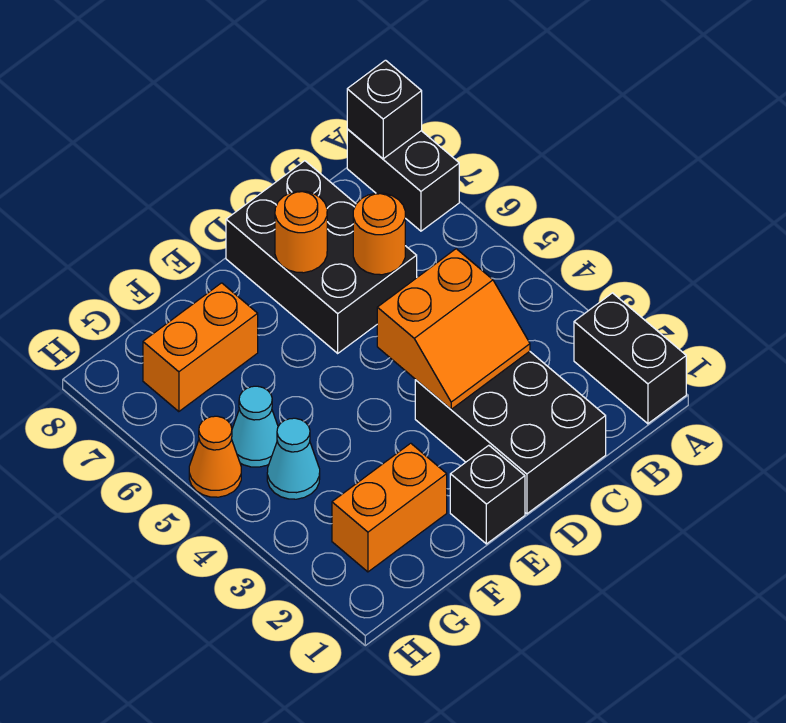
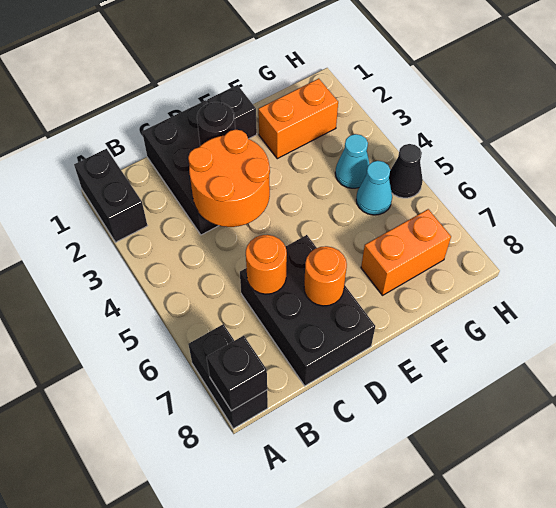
orange slope C3:D4 level 2 top 4 -> orange round brick C3:D4 level 2
none -> black round brick D2 level 2
orange cone H5 level 1 -> black cone H5 level 1

